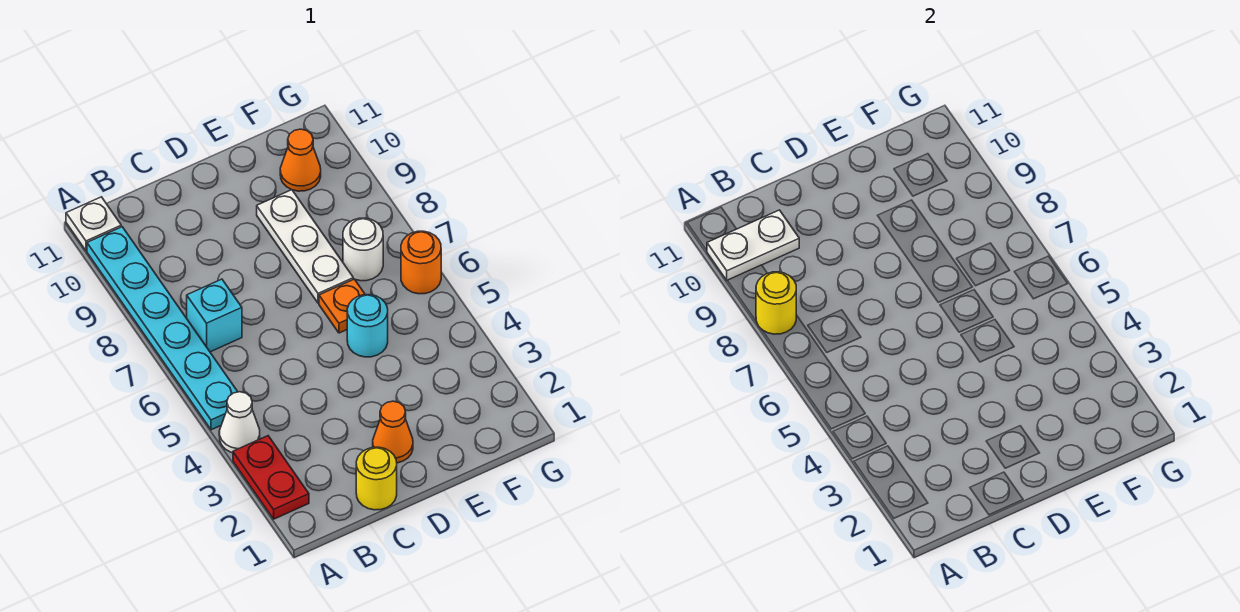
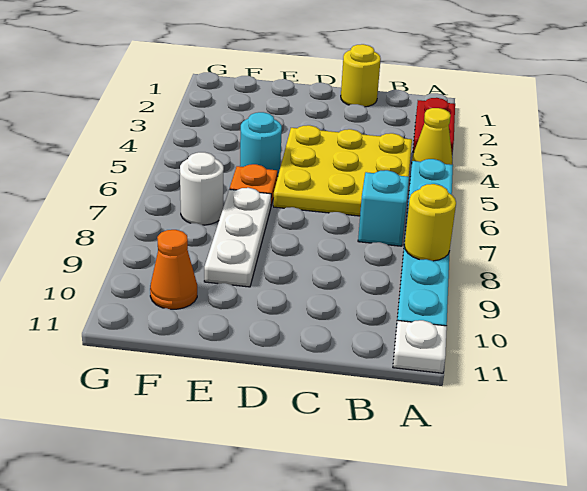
white cone A4 level 1 -> yellow cone A4 level 1
white plate A10:B10 level 2 -> none
none -> yellow plate B4:D6 level 1
orange cone D2 level 1 -> none
orange round brick G6 level 1 -> none

